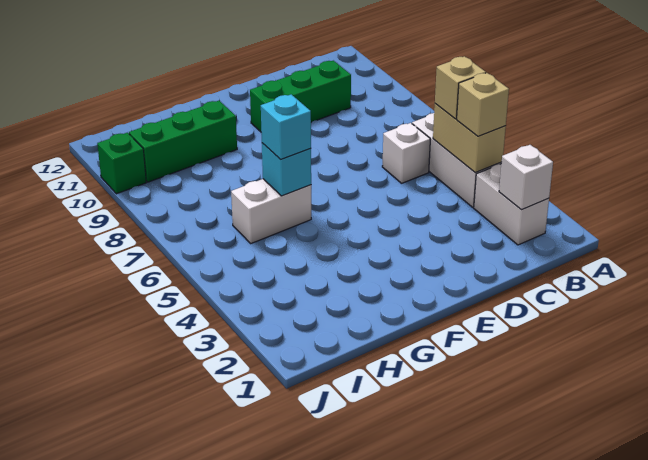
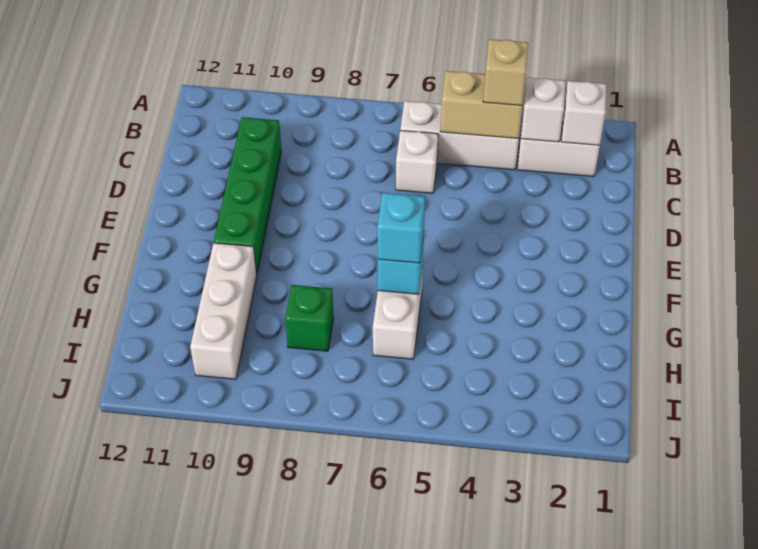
none -> white brick B3 level 2
tan brick B5 level 3 -> none
green brick C10:E10 level 1 -> green brick C10:F10 level 1
green brick G10:I10 level 1 -> white brick G10:I10 level 1
green brick J10 level 1 -> green brick H8 level 1

